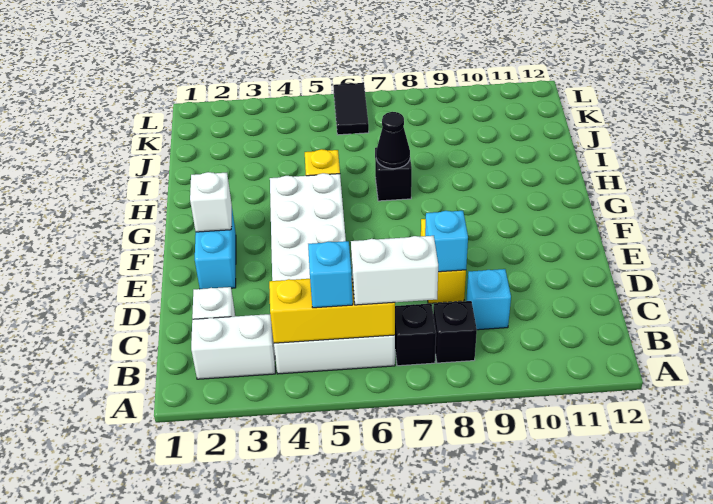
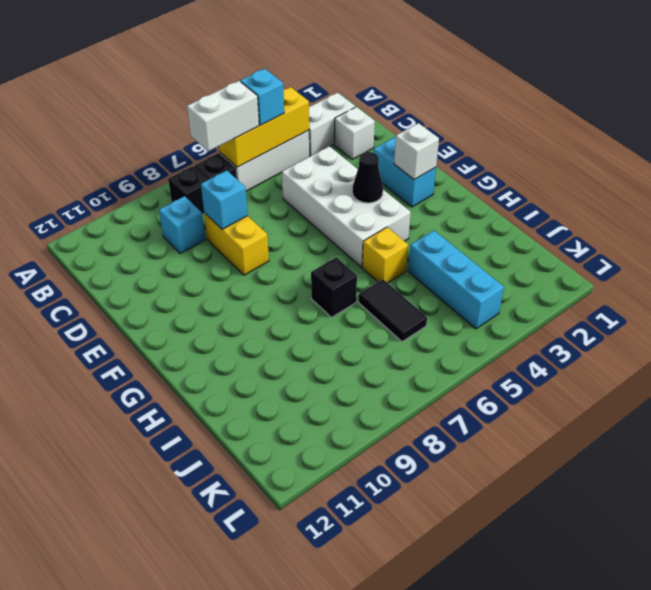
black cone H7 level 2 -> black cone F4 level 2
none -> cyan brick I4:K4 level 1
black tile K6:L6 level 1 -> black tile I6:J6 level 1

